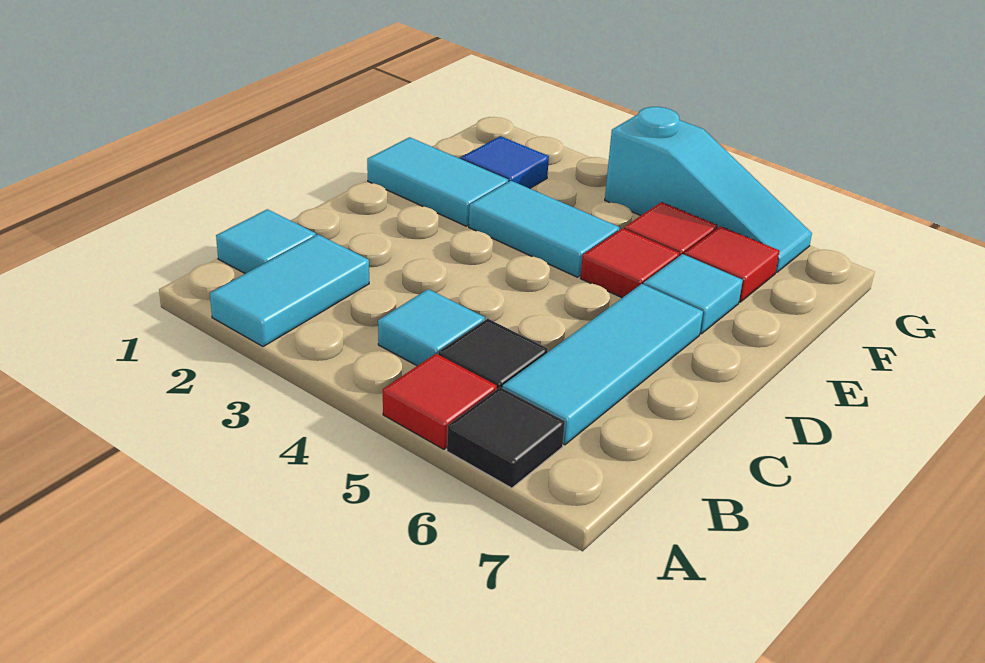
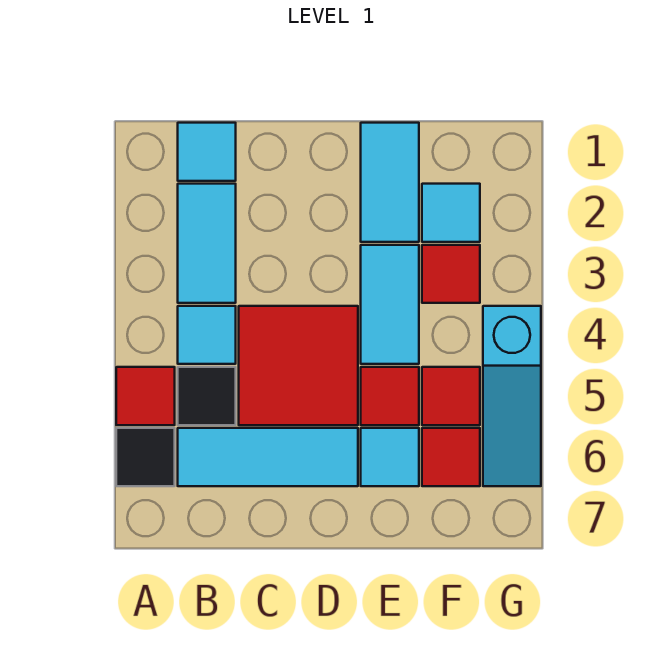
cyan tile A2:B2 level 1 -> cyan tile B2:B3 level 1
none -> red tile C4:D5 level 1
blue tile F2 level 1 -> cyan tile F2 level 1
none -> red tile F3 level 1

